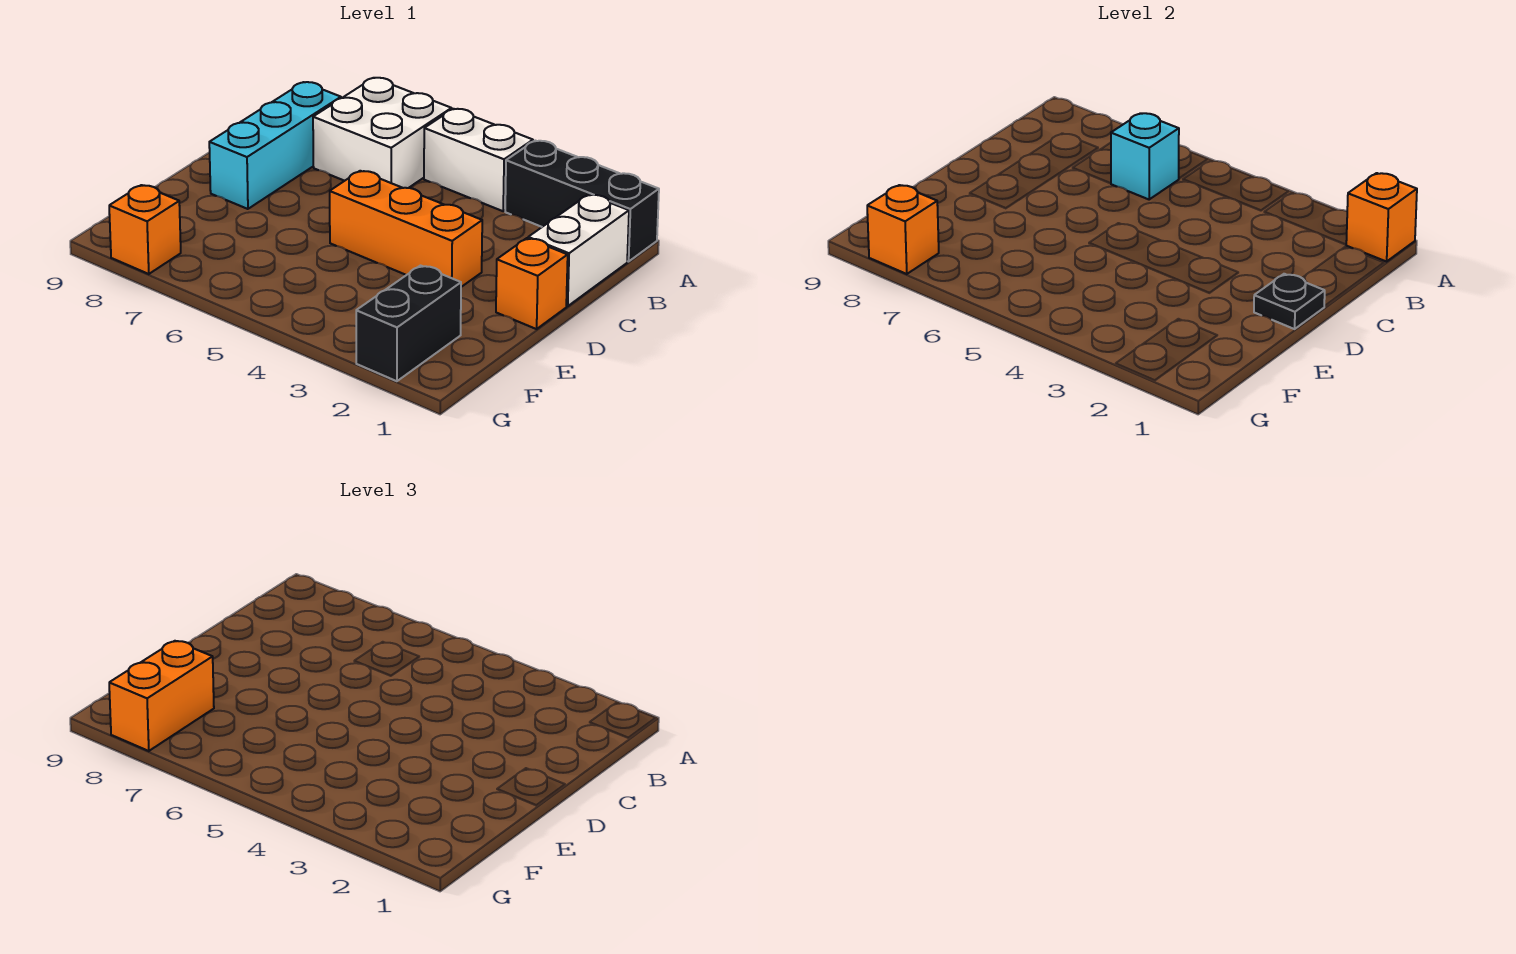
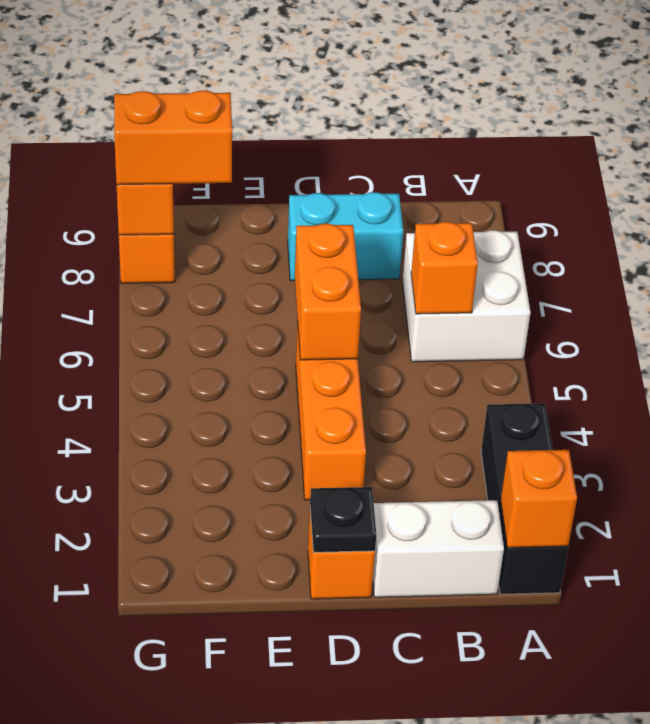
white brick A4:A5 level 1 -> none
cyan brick B6 level 2 -> orange brick B6 level 2
cyan brick B8:D8 level 1 -> cyan brick C8:D8 level 1
none -> orange brick D5:D6 level 2
black brick F2:G2 level 1 -> none

